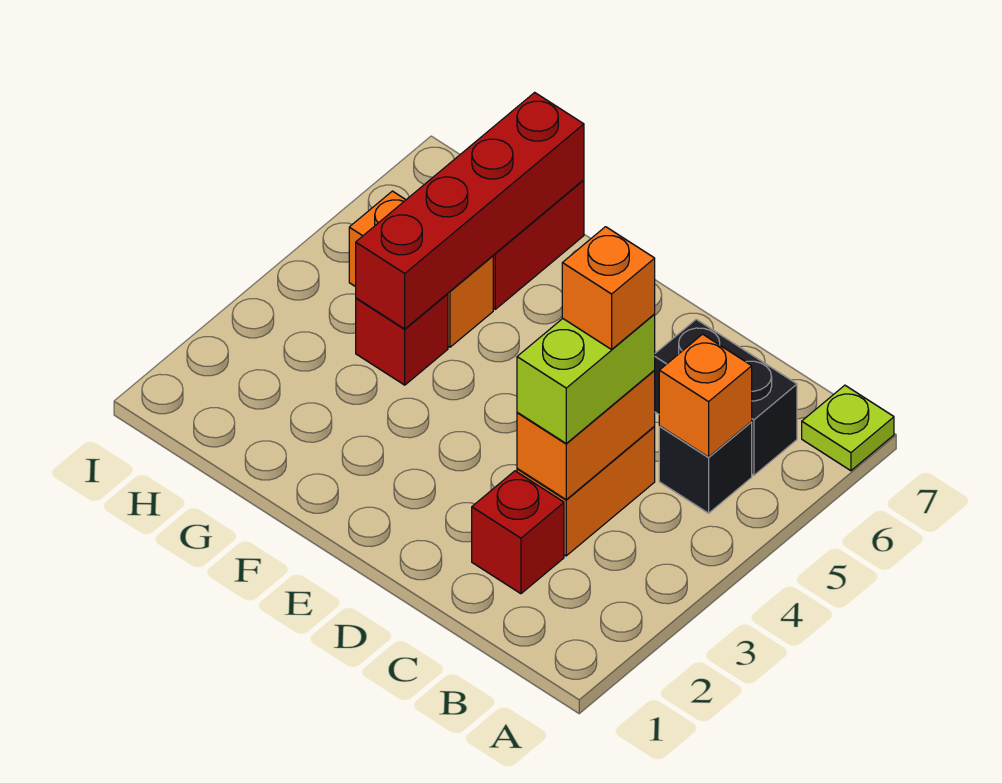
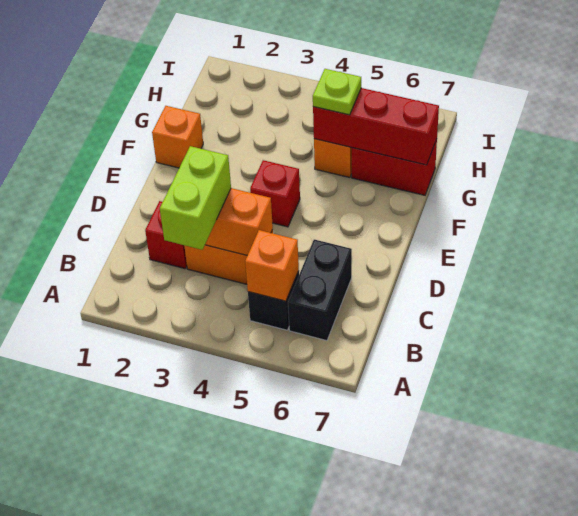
lime plate A7 level 1 -> lime plate G5 level 3
lime brick C3:C4 level 3 -> lime brick B3:C3 level 3
orange brick C4 level 4 -> orange brick F1 level 1
red brick G4 level 1 -> red brick E4 level 1
red brick G4:G7 level 2 -> red brick G5:G7 level 2

